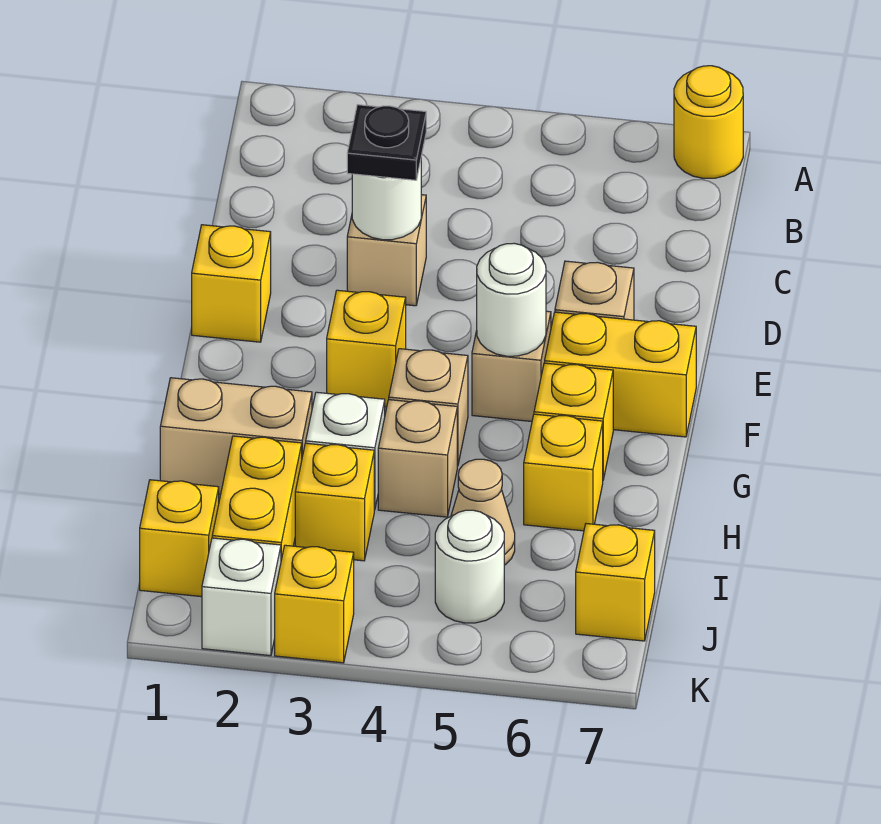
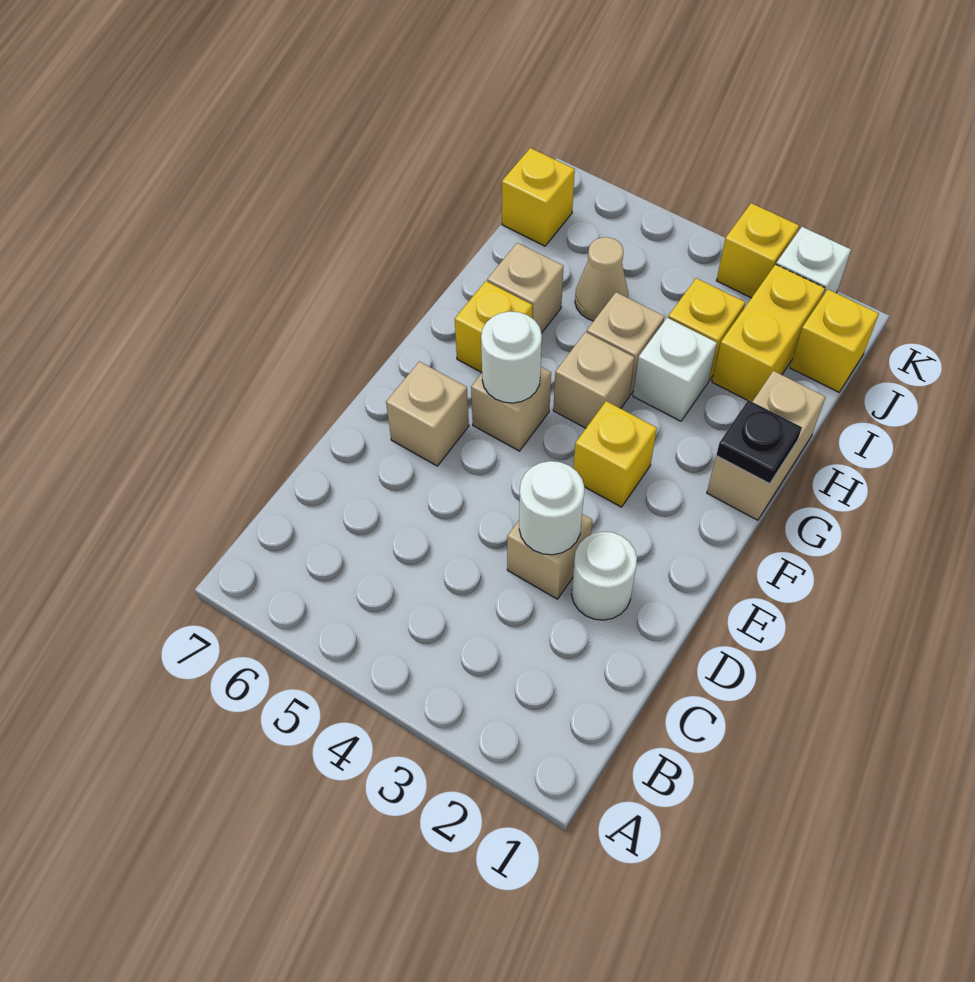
yellow round brick A7 level 1 -> none
black plate D3 level 3 -> black plate G1 level 2
yellow brick E1 level 1 -> none
yellow brick F6:F7 level 1 -> none
tan brick H1:H2 level 1 -> tan brick G1:H1 level 1
yellow brick H6 level 1 -> tan brick H6 level 1
white round brick J5 level 1 -> white round brick D2 level 1

